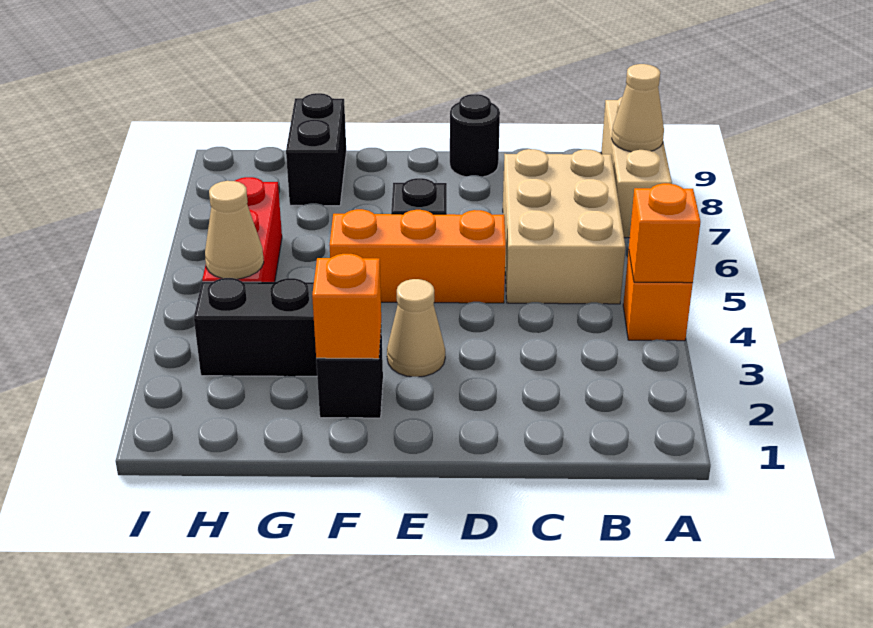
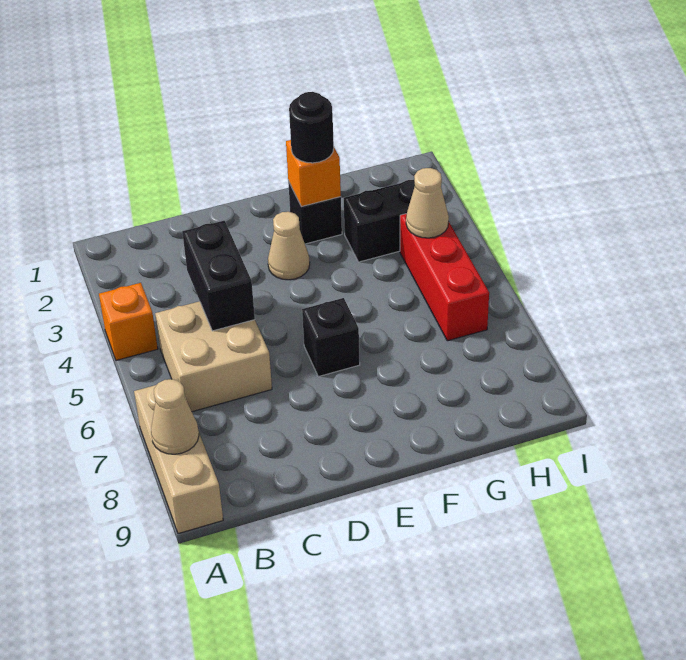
orange brick A4 level 2 -> none
tan brick B5:C7 level 1 -> tan brick B5:C6 level 1
orange brick D5:F5 level 1 -> none
black round brick D9 level 1 -> black round brick F2 level 3
black brick G8:G9 level 1 -> black brick C4:C5 level 2

